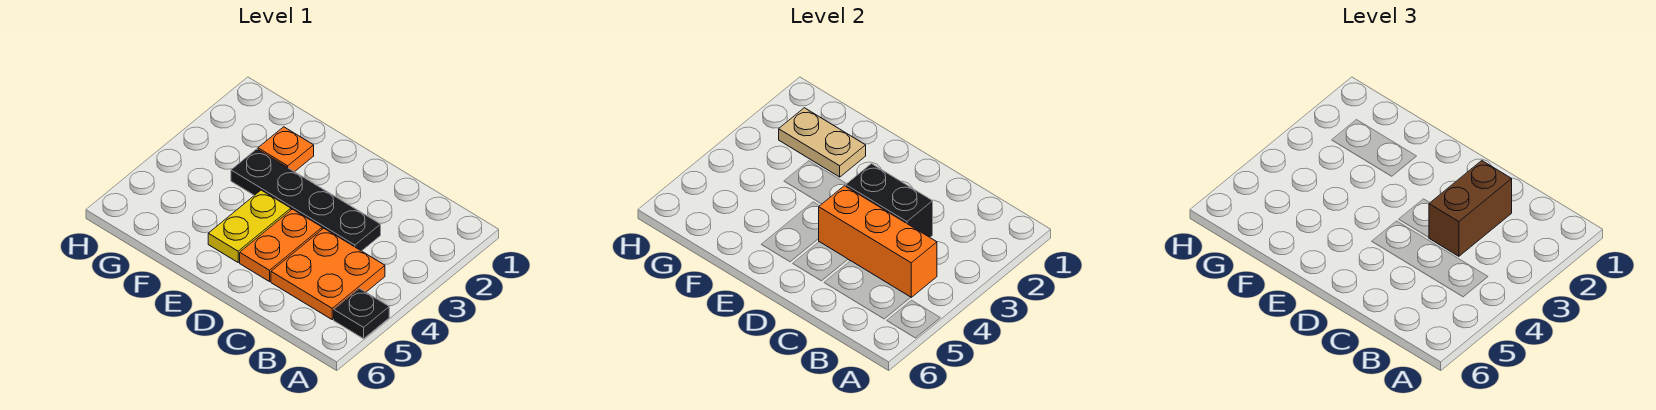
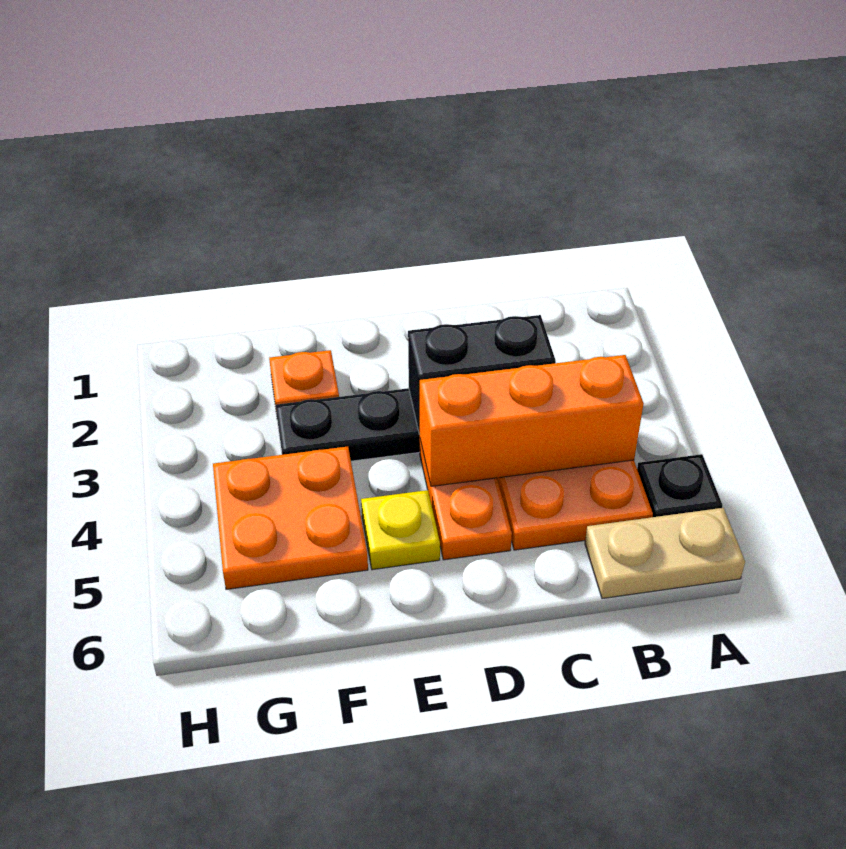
brown brick C2:C3 level 3 -> none
yellow plate E4:E5 level 1 -> yellow plate E5 level 1
tan plate F2:G2 level 2 -> tan plate A6:B6 level 1
none -> orange plate F4:G5 level 1

